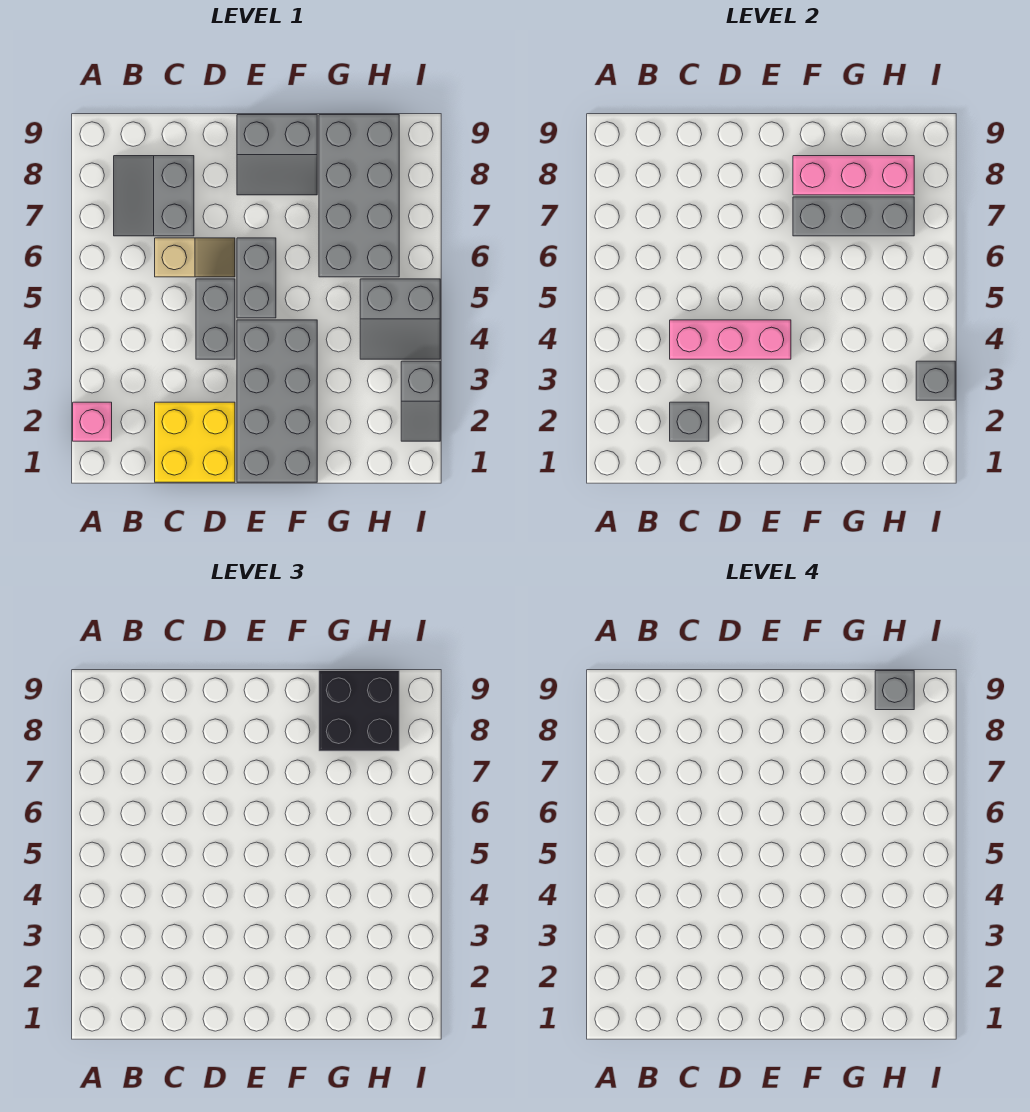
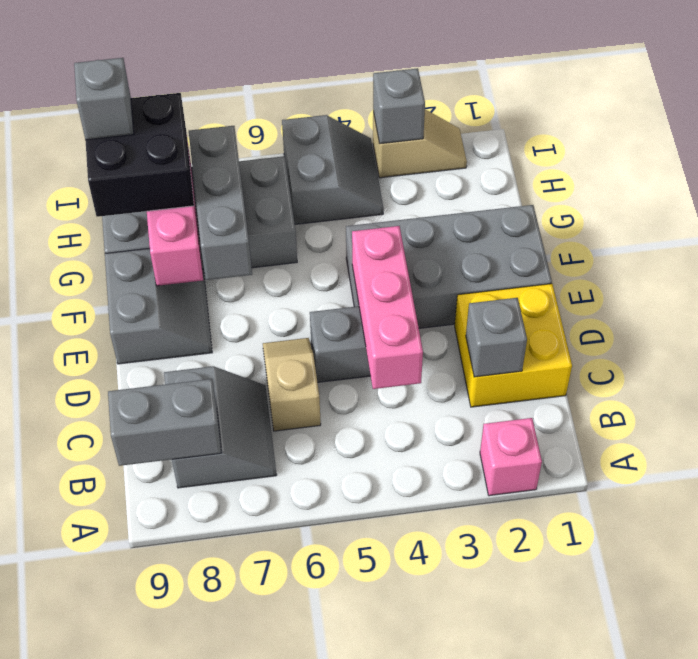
grey slope B7:C8 level 1 top C -> grey slope B7:C8 level 1 top 8
grey brick E5:E6 level 1 -> grey brick B8:B9 level 2
grey slope I2:I3 level 1 top 3 -> tan slope I2:I3 level 1 top 3

